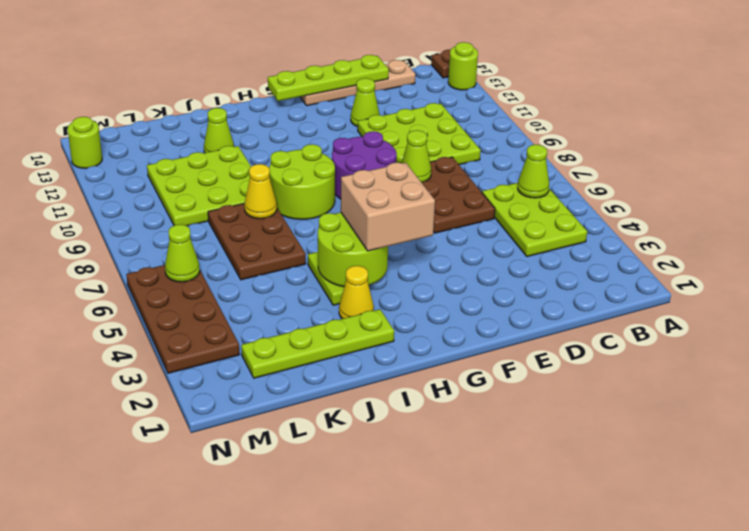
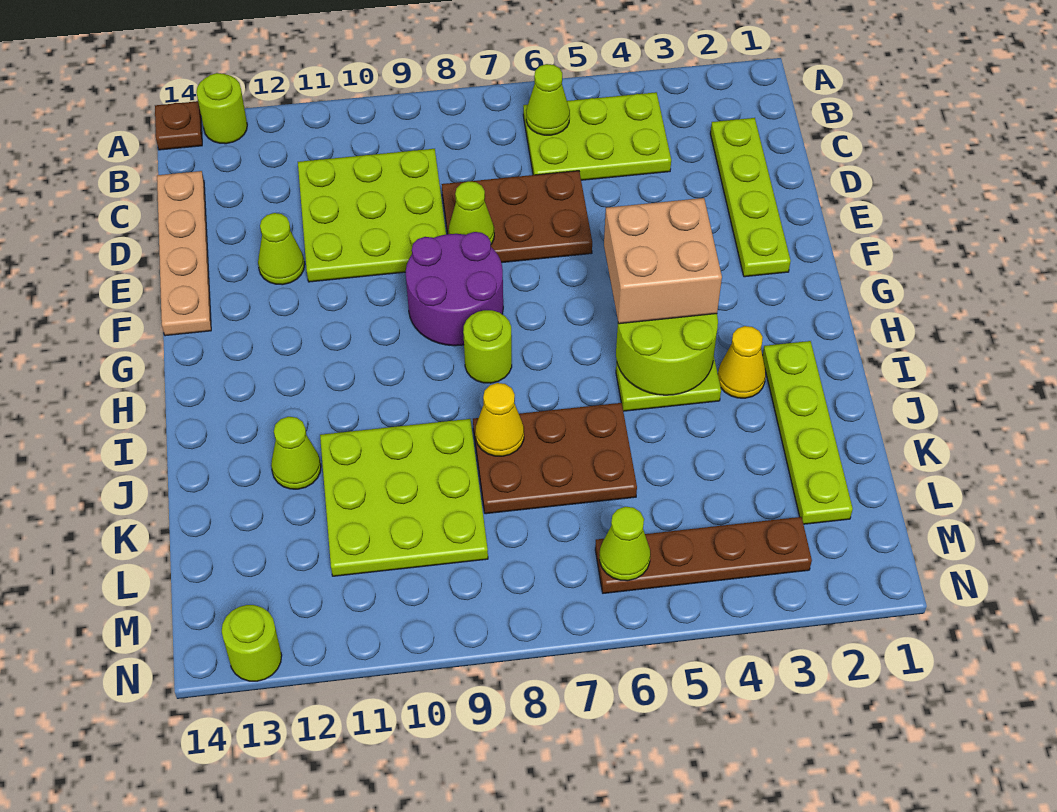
lime plate D14:G14 level 2 -> lime plate C2:F2 level 1
lime round brick H8:I9 level 1 -> lime round brick H8 level 1
brown plate M3:N6 level 1 -> brown plate M3:M6 level 1

